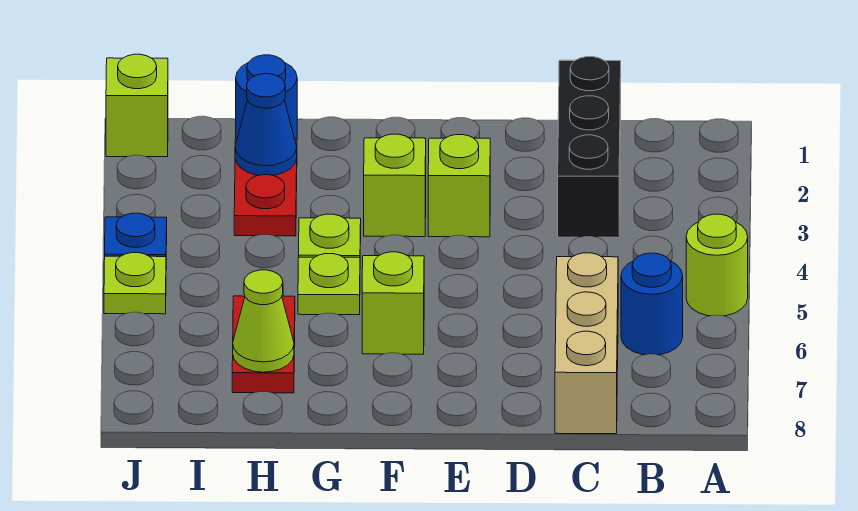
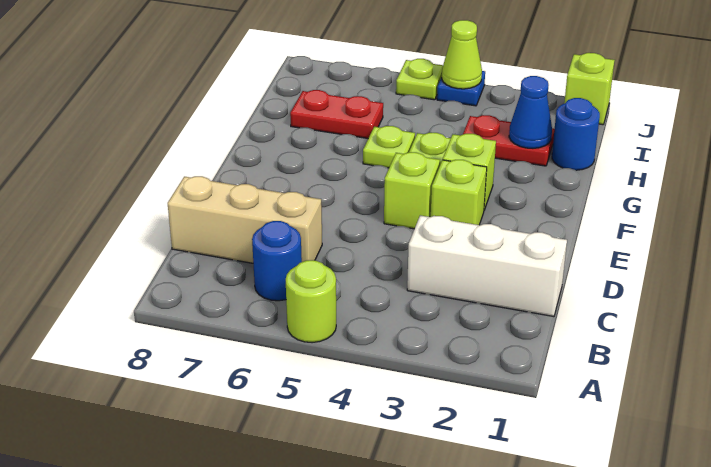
black brick C1:C3 level 1 -> white brick C1:C3 level 1
lime brick F6 level 1 -> lime brick E4 level 1
lime cone H7 level 2 -> lime cone J4 level 2

